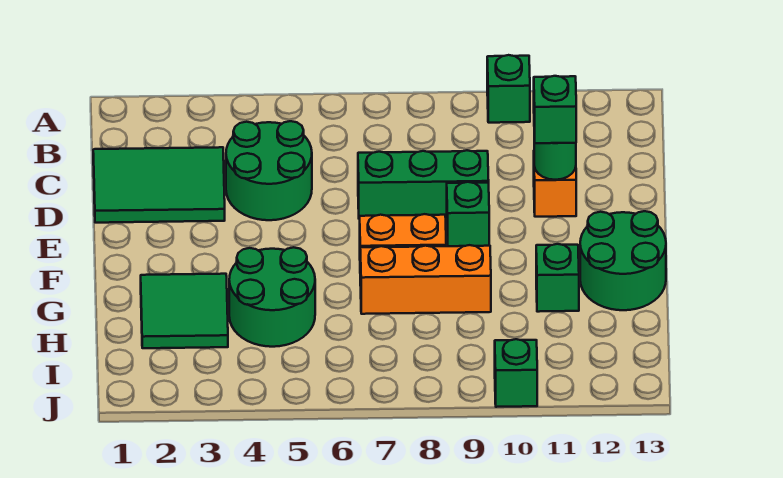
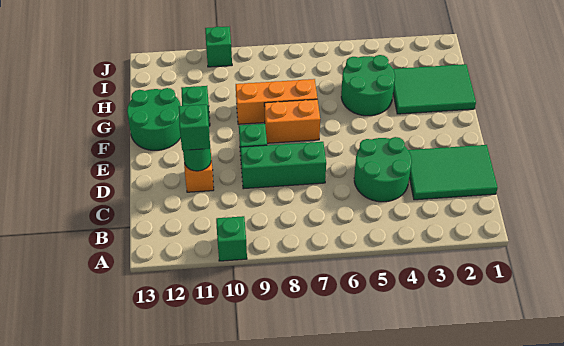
green tile G2:H3 level 1 -> green tile G1:H3 level 1

